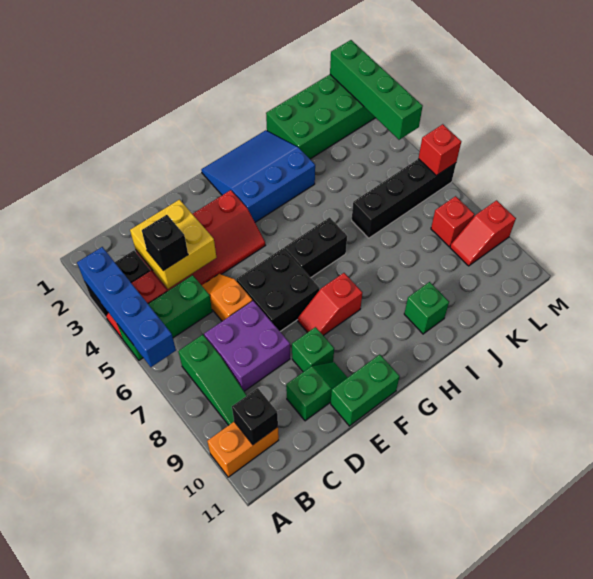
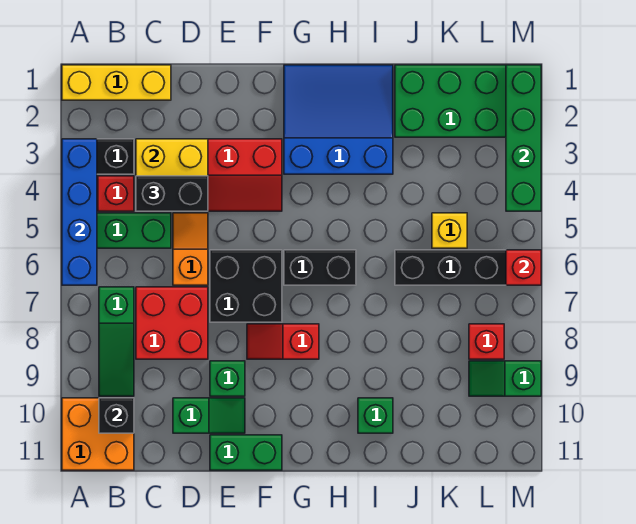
none -> yellow brick A1:C1 level 1
orange brick A10:B10 level 1 -> orange brick A10:B11 level 1
black brick C4 level 3 -> black brick C4:D4 level 3
purple brick C7:D8 level 1 -> red brick C7:D8 level 1
none -> yellow brick K5 level 1
red slope L9:M9 level 1 top M -> green slope L9:M9 level 1 top M

